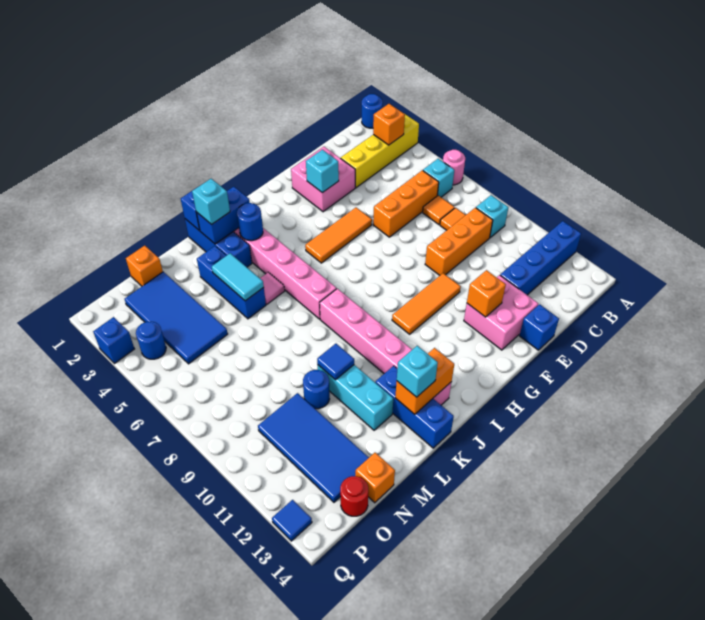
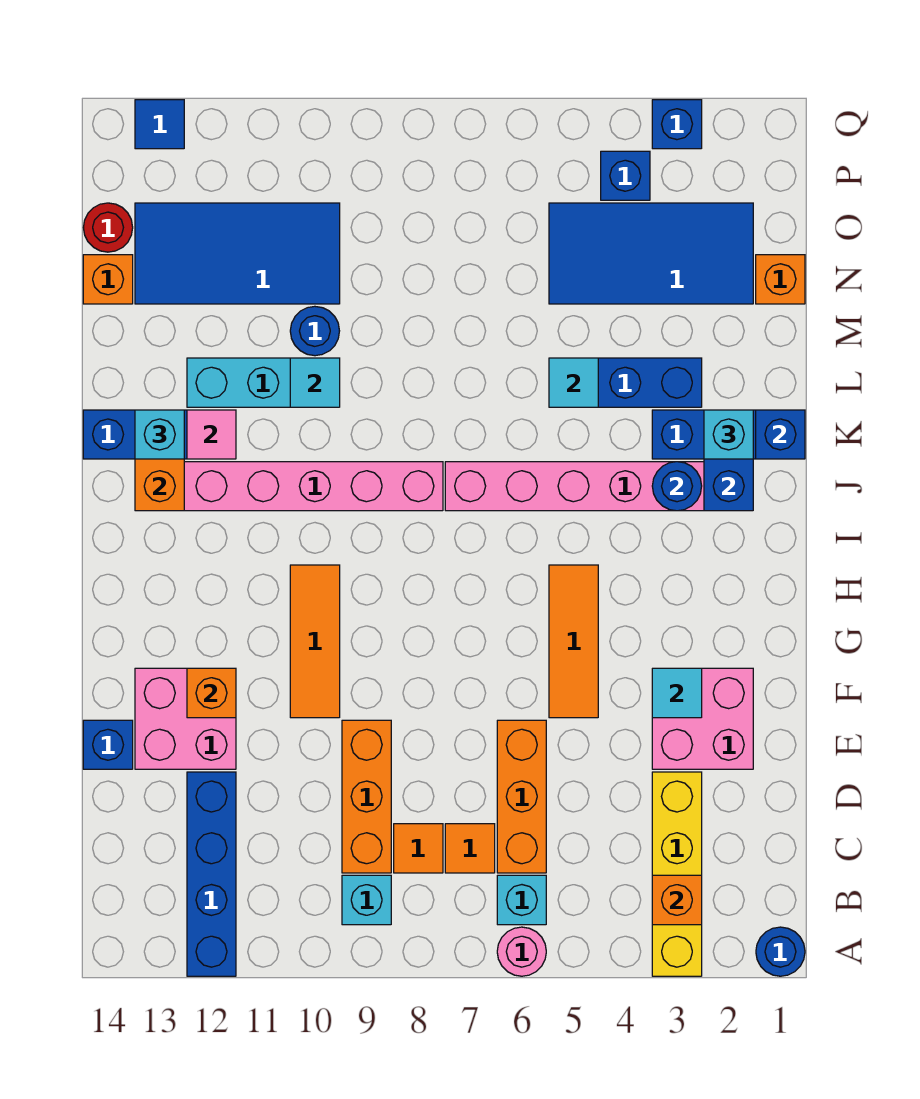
cyan brick F3 level 2 -> cyan tile F3 level 2
pink tile K5 level 1 -> pink tile K12 level 2
cyan tile L4:L5 level 2 -> cyan tile L5 level 2
blue tile L10 level 2 -> cyan tile L10 level 2
blue round brick P4 level 1 -> blue brick P4 level 1

